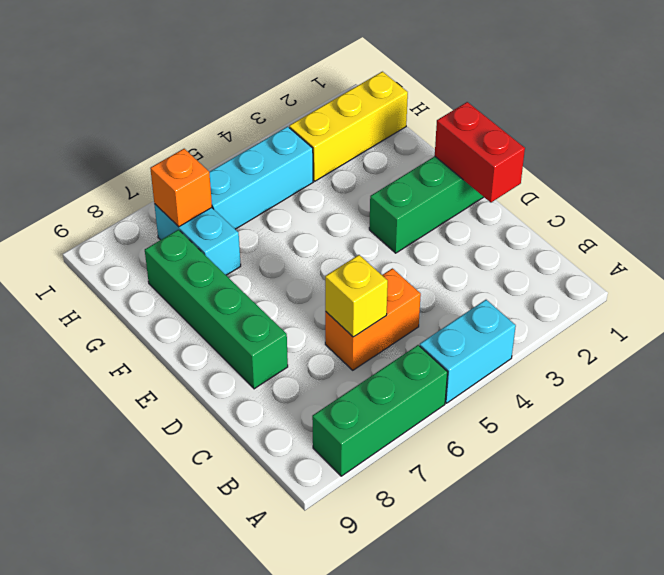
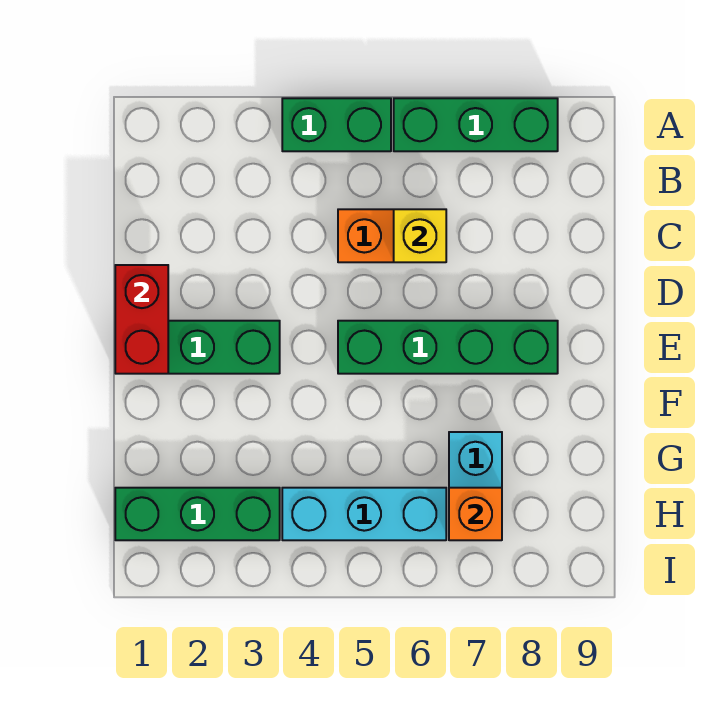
cyan brick A4:A5 level 1 -> green brick A4:A5 level 1
green brick D8:G8 level 1 -> green brick E5:E8 level 1
yellow brick H1:H3 level 1 -> green brick H1:H3 level 1

